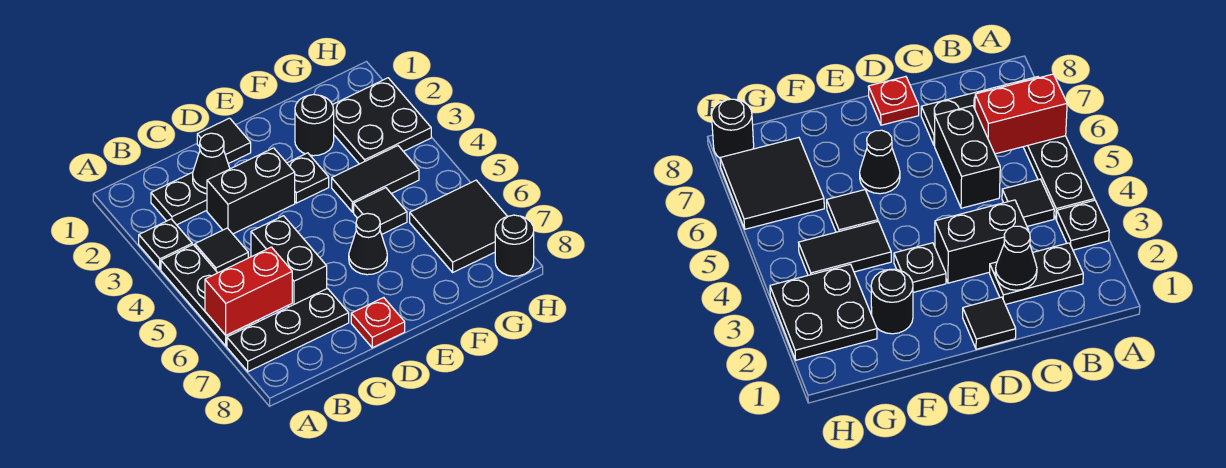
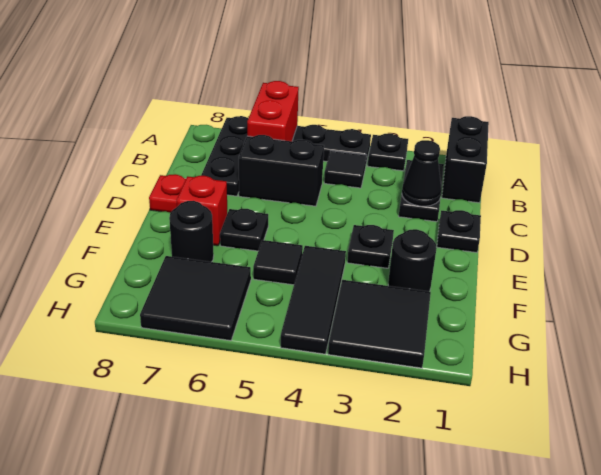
black brick C3:D3 level 1 -> black brick A1:B1 level 1
black tile D1 level 1 -> black plate D1 level 1
black cone E6 level 1 -> black plate E6 level 1
none -> red brick E7 level 1
black tile F4:G4 level 1 -> black tile F4:H4 level 1
black plate G2:H3 level 1 -> black tile G2:H3 level 1
black round brick H8 level 1 -> black round brick F7 level 1

